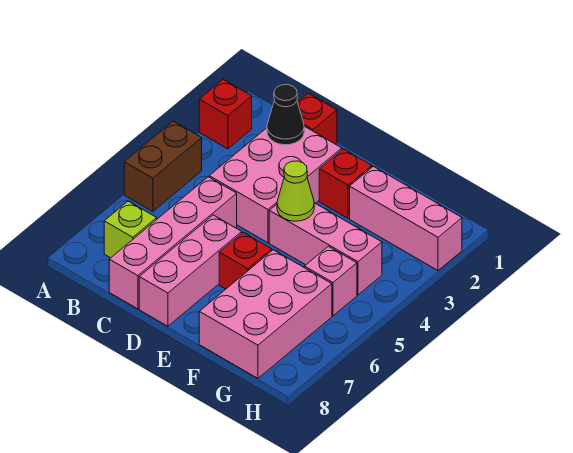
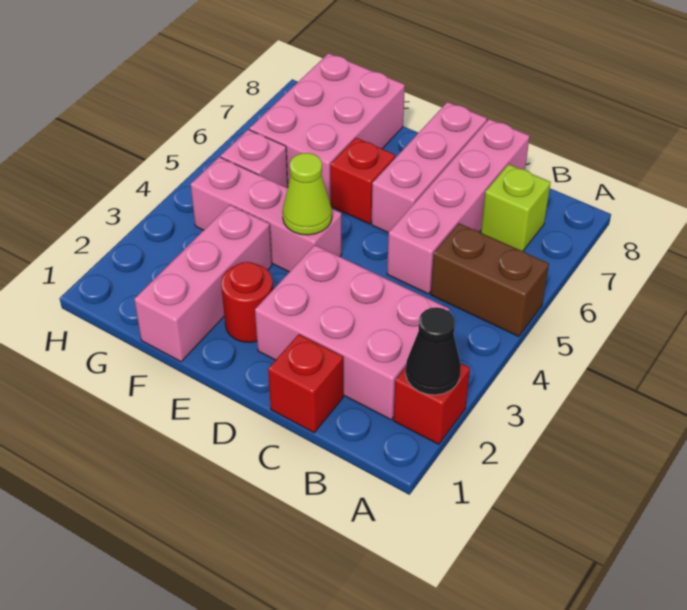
brown brick A4:A5 level 1 -> brown brick A5:B5 level 1
pink brick C2:D4 level 1 -> pink brick B2:D3 level 1
black cone C2 level 2 -> black cone A2 level 2
red brick E2 level 1 -> red round brick E2 level 1
pink brick F2:H2 level 1 -> pink brick F1:F3 level 1

